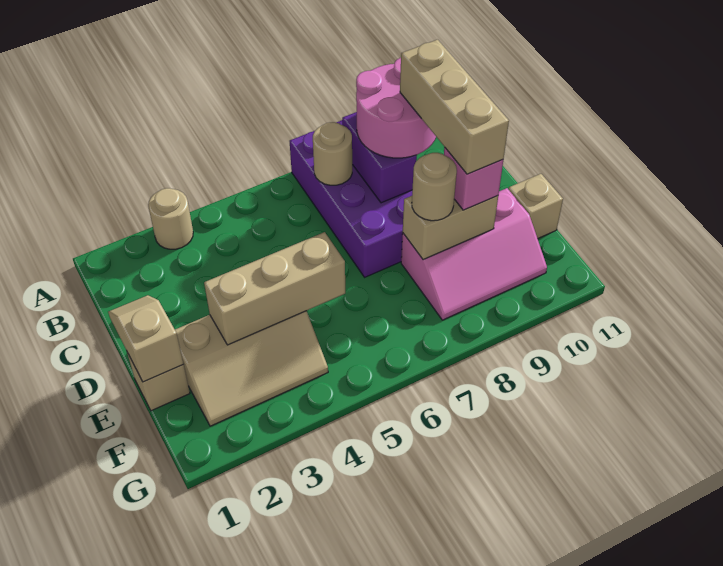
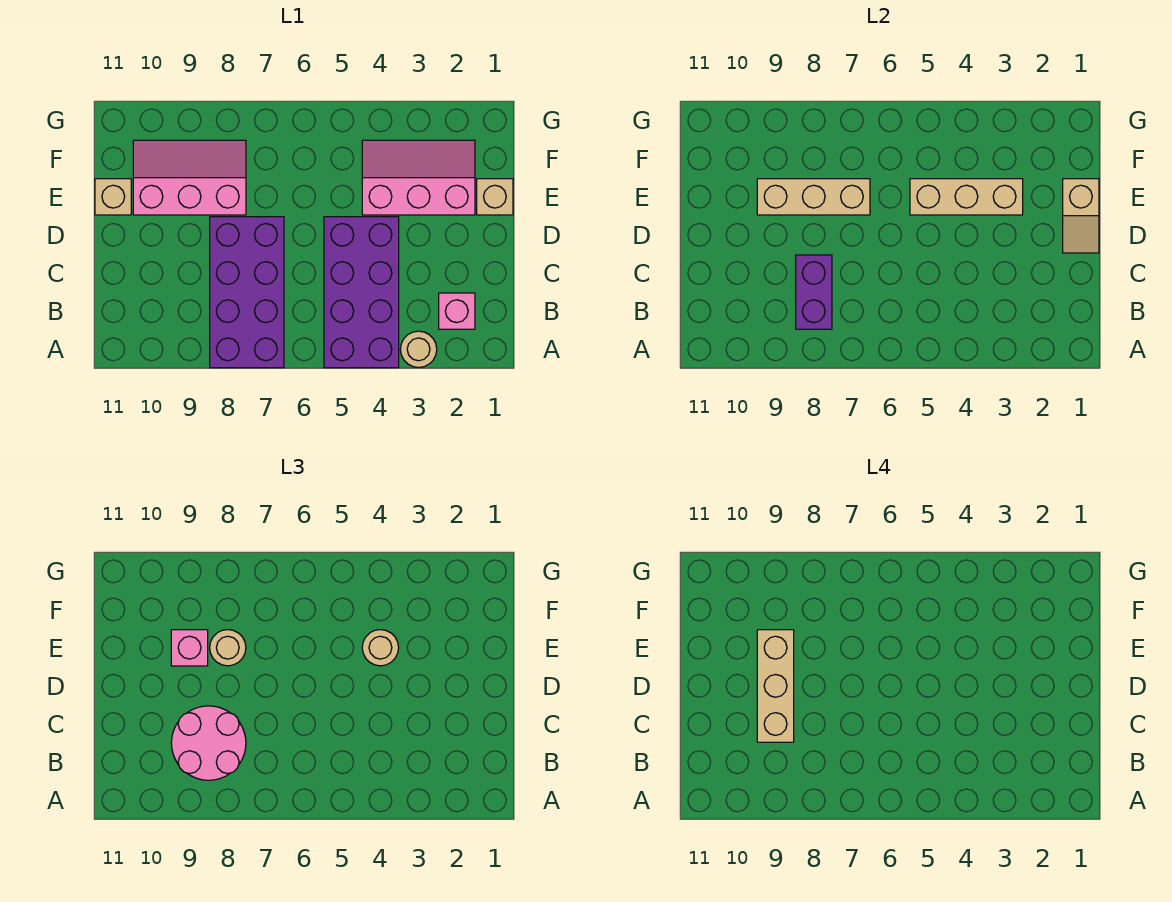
none -> purple brick A4:D5 level 1
none -> pink brick B2 level 1
tan round brick B7 level 2 -> tan round brick E4 level 3
tan slope E2:F4 level 1 top E -> pink slope E2:F4 level 1 top E
tan brick E8:E9 level 2 -> tan brick E7:E9 level 2

